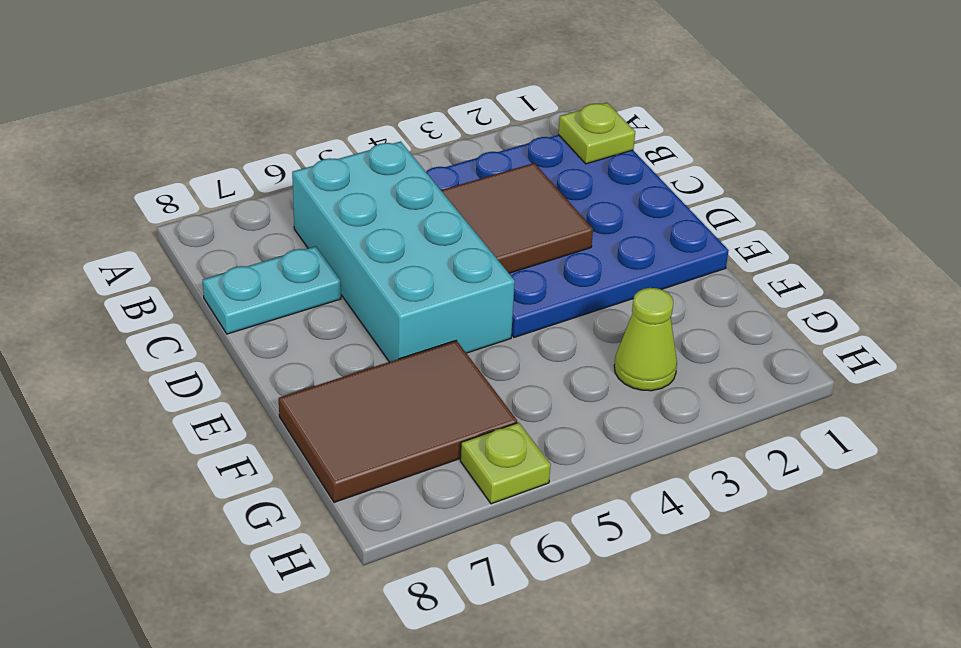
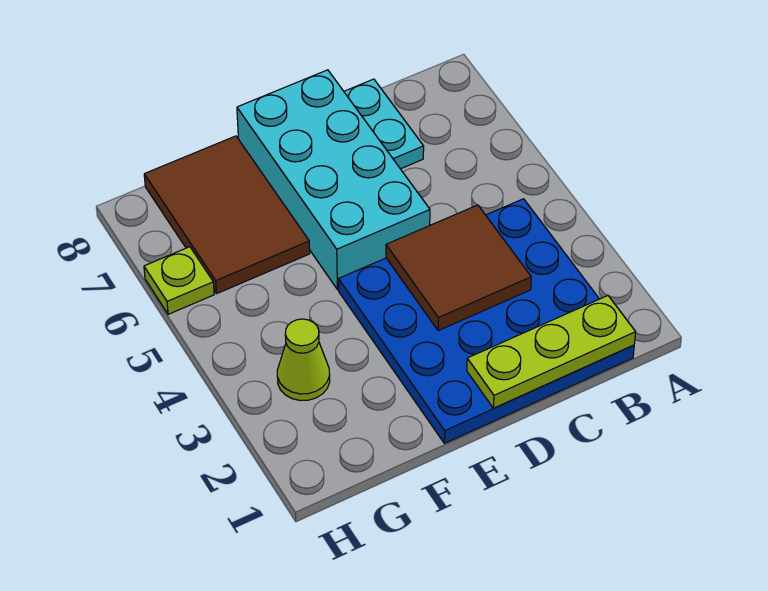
lime plate B1 level 2 -> lime plate B1:D1 level 2
cyan brick B5:E6 level 1 -> cyan brick D5:E8 level 1

